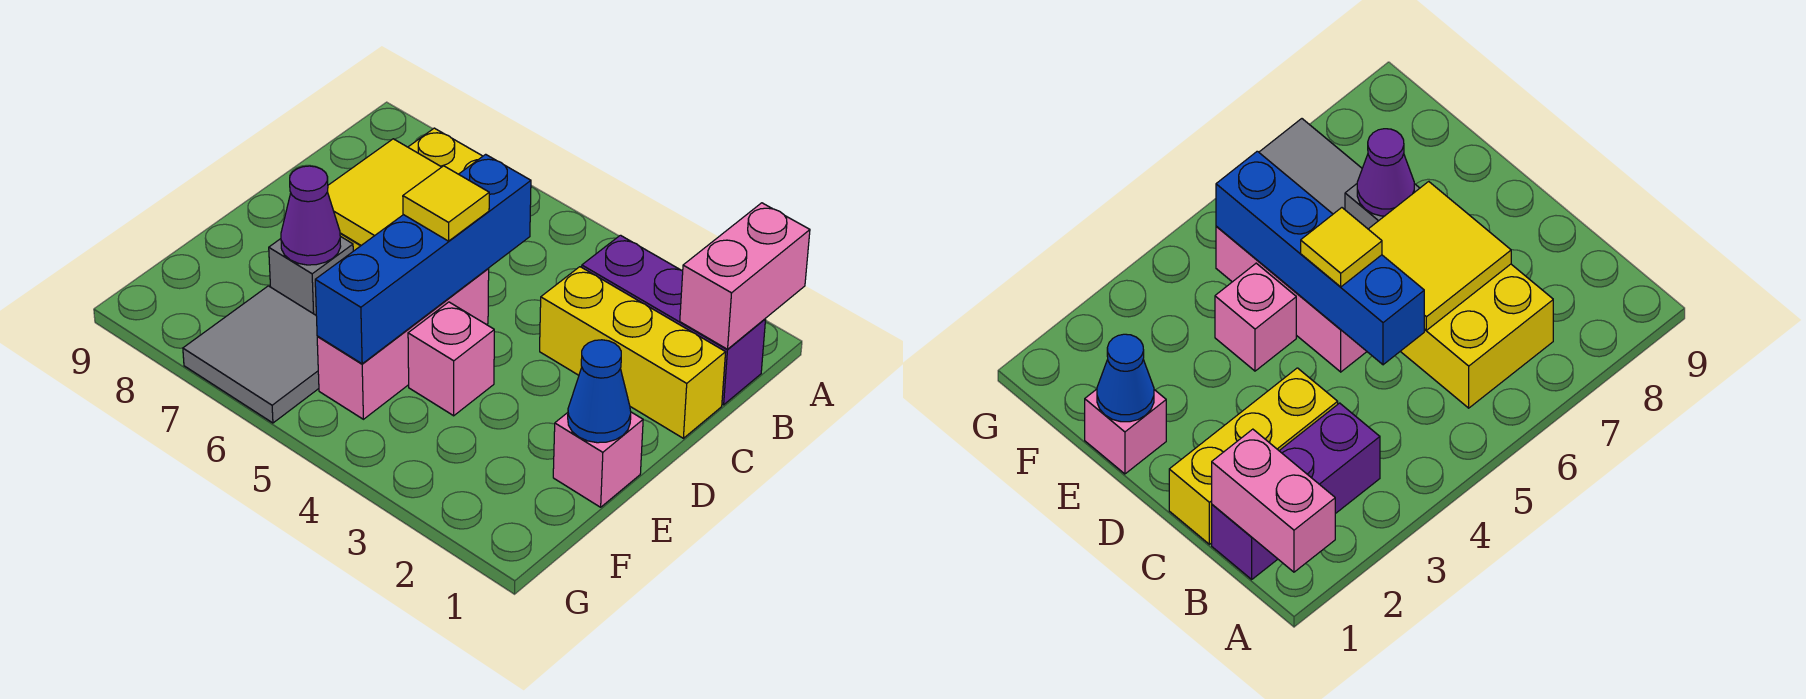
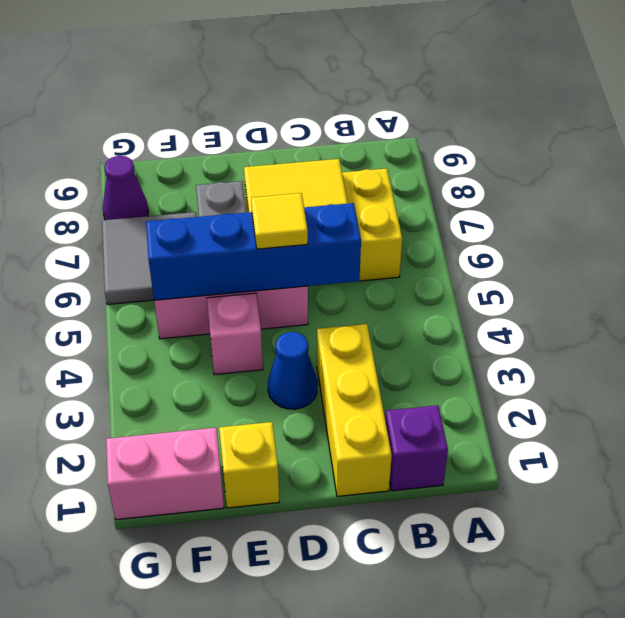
pink brick A1:B1 level 2 -> pink brick F1:G1 level 1
purple brick B1:B3 level 1 -> purple brick B1 level 1
pink brick E1 level 1 -> yellow brick E1 level 1
blue cone E1 level 2 -> blue cone D3 level 1
purple cone E7 level 2 -> purple cone G8 level 1

